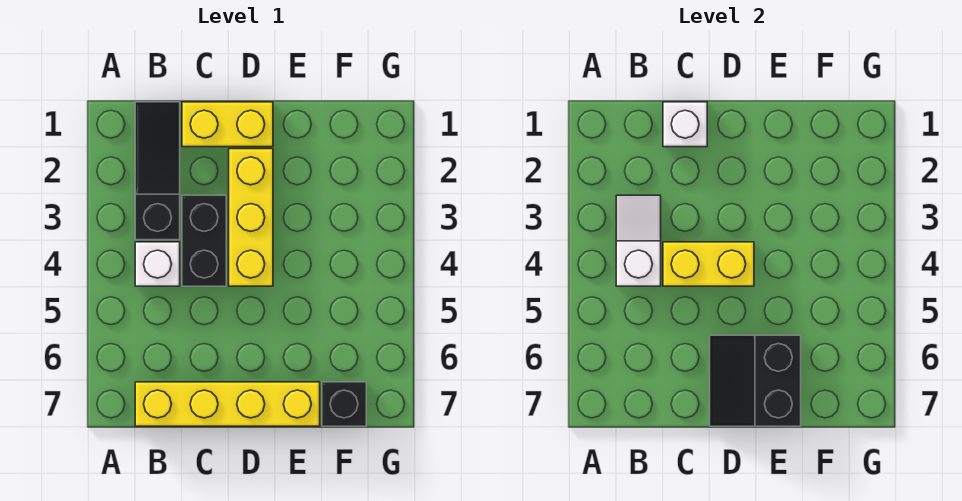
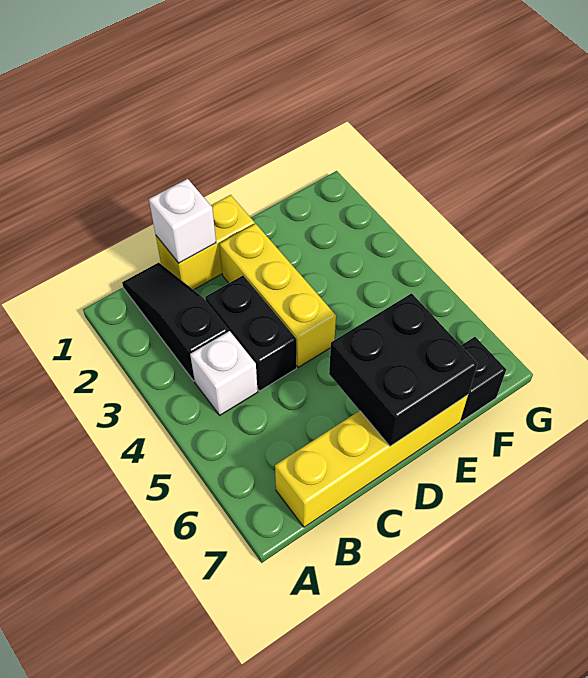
white slope B3:B4 level 2 top 4 -> none
yellow brick C4:D4 level 2 -> none
black slope D6:E7 level 2 top E -> black brick D6:E7 level 2

